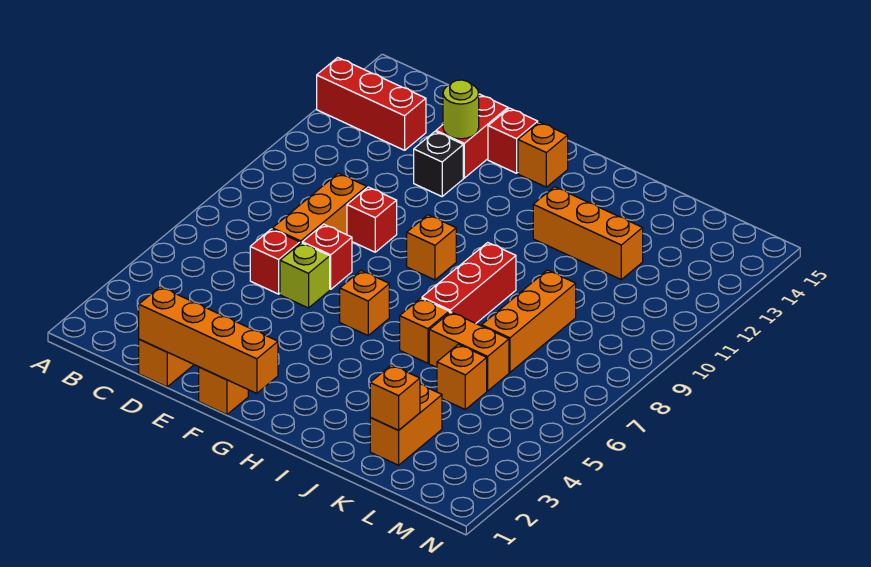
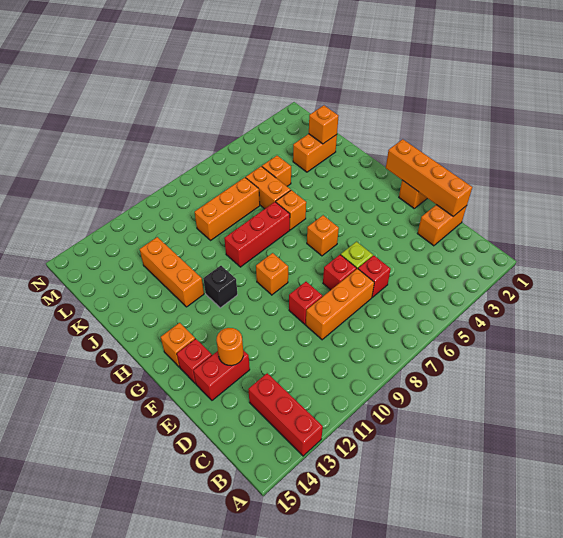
black brick E12 level 1 -> black brick H11 level 1
lime round brick E13 level 2 -> orange round brick E13 level 2

